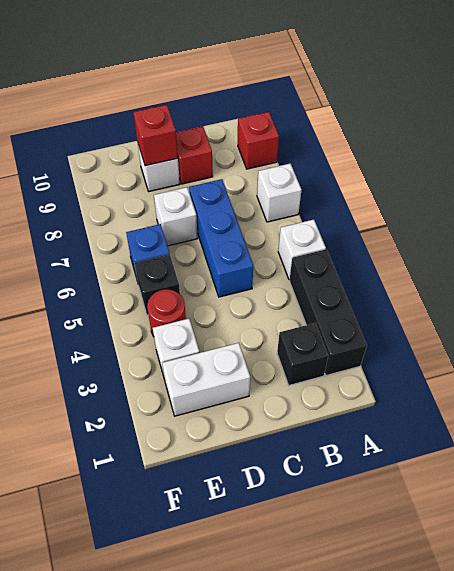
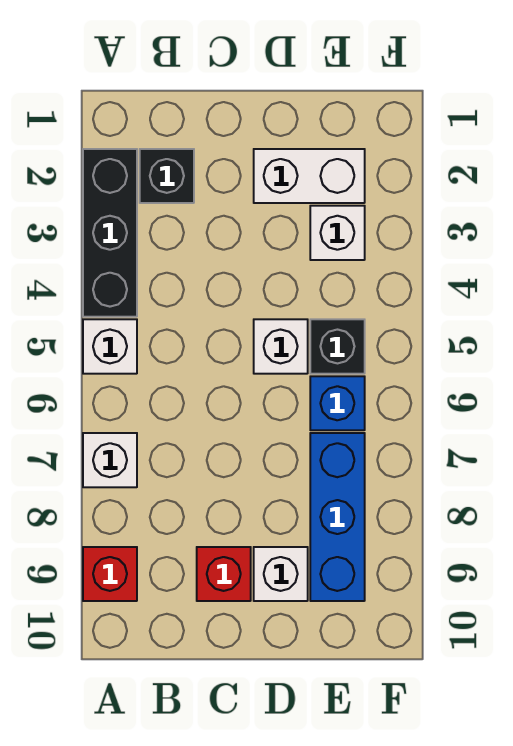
blue brick C5:C7 level 1 -> blue brick E7:E9 level 1
white brick D7 level 1 -> white brick D5 level 1
red brick D9 level 2 -> none
red round brick E4 level 1 -> none

